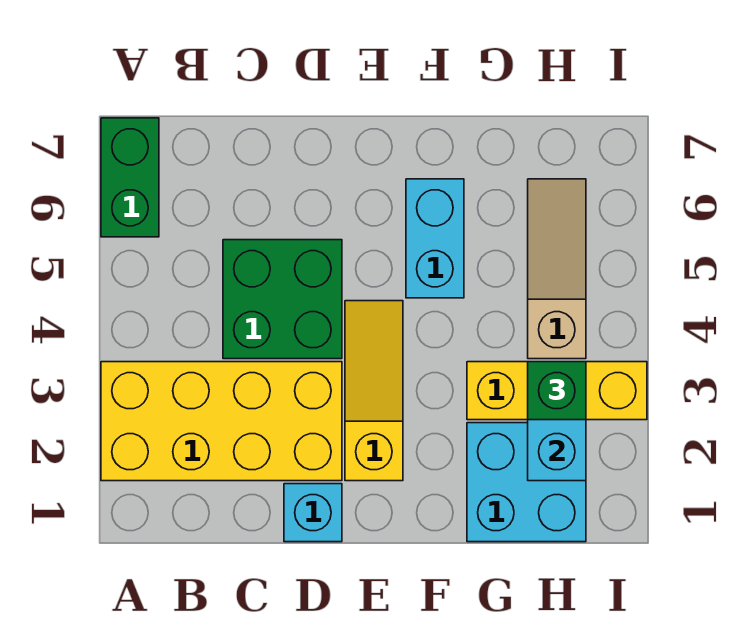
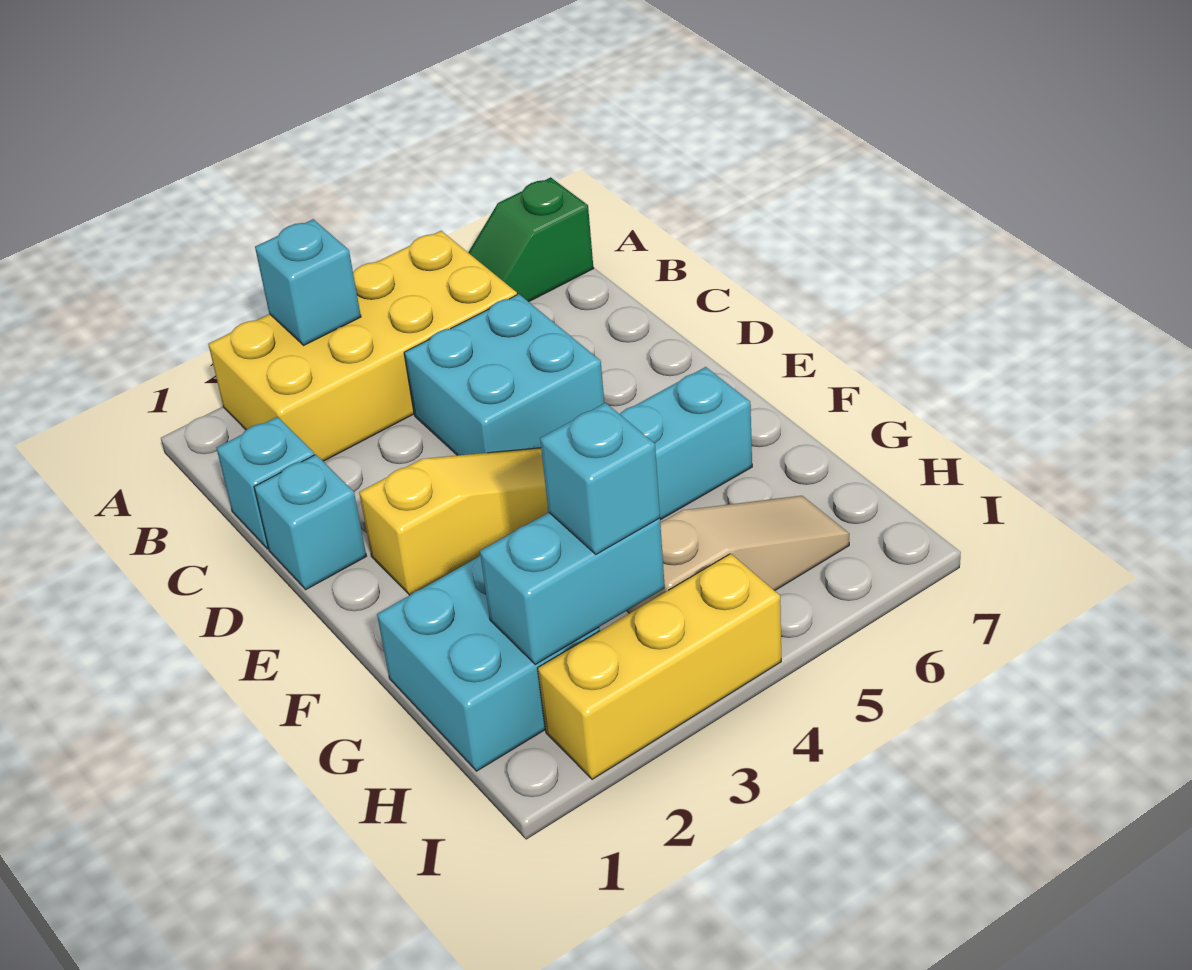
yellow brick A2:D3 level 1 -> yellow brick A2:B5 level 1
none -> cyan brick A3 level 2
green brick A6:A7 level 1 -> green slope A6:A7 level 1 top 7
none -> cyan brick C1 level 1
green brick C4:D5 level 1 -> cyan brick C4:D5 level 1
yellow brick G3:I3 level 1 -> yellow brick I2:I4 level 1
green brick H3 level 3 -> cyan brick H3 level 3

